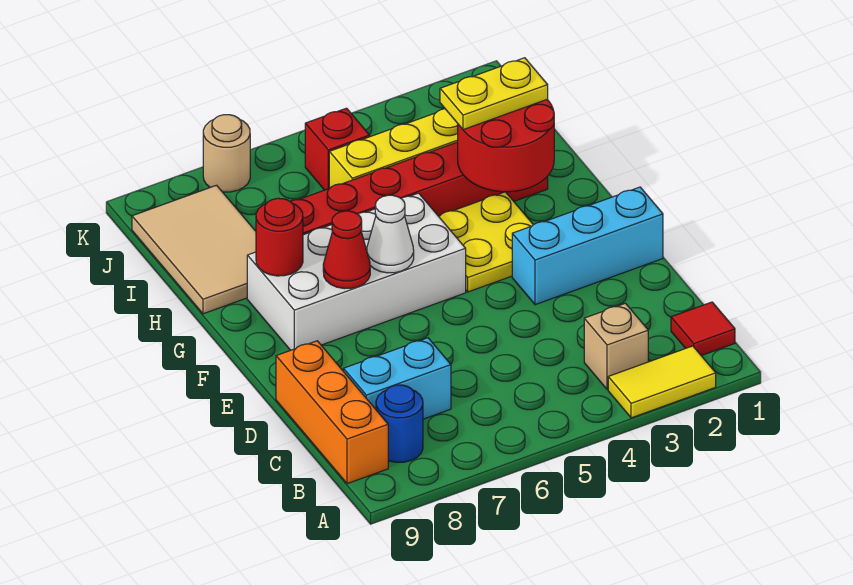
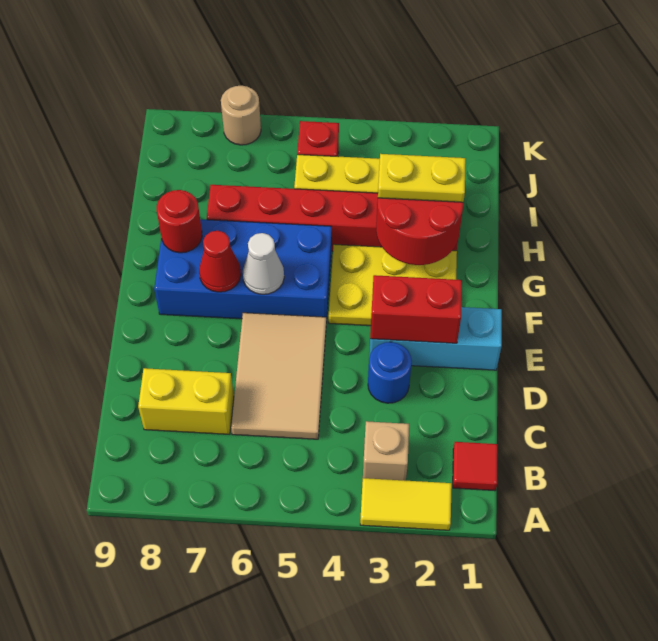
blue round brick B8 level 1 -> blue round brick D3 level 1
orange brick B9:D9 level 1 -> none
cyan brick C7:C8 level 1 -> yellow brick C7:C8 level 1
none -> red brick E2:E3 level 2
yellow plate F3:G4 level 1 -> yellow plate F2:G4 level 1
white brick F5:G8 level 1 -> blue brick F5:G8 level 1
tan tile H8:J9 level 1 -> tan tile C5:E6 level 1

